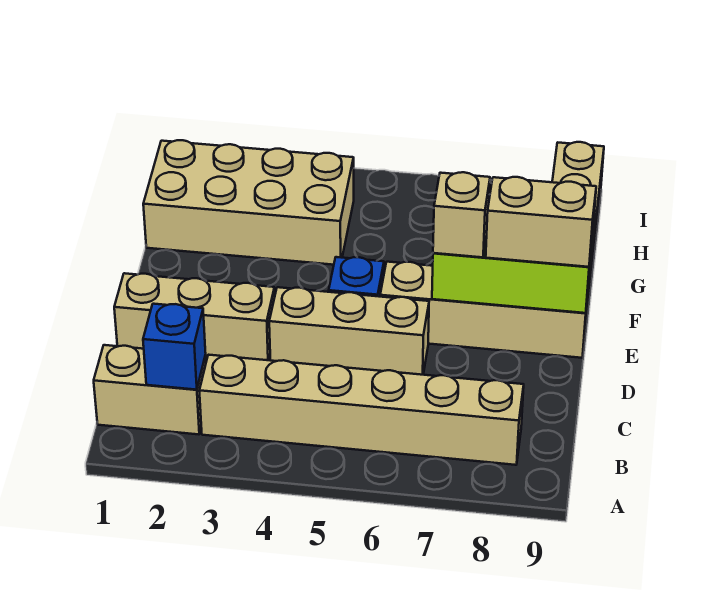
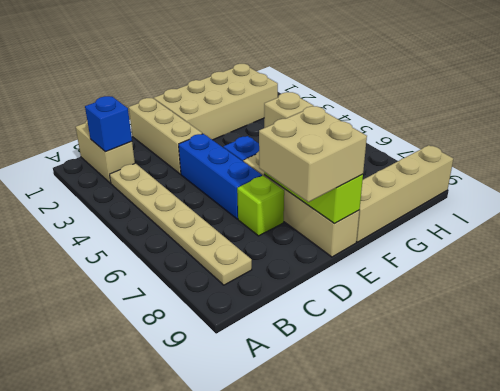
tan brick B3:B8 level 1 -> tan plate B3:B8 level 1
tan brick D4:D6 level 1 -> blue brick D4:D6 level 1
none -> lime brick D7 level 1
tan brick E8:E9 level 3 -> tan brick D8:E9 level 3
tan brick G1:H4 level 1 -> tan brick E1:H2 level 1

